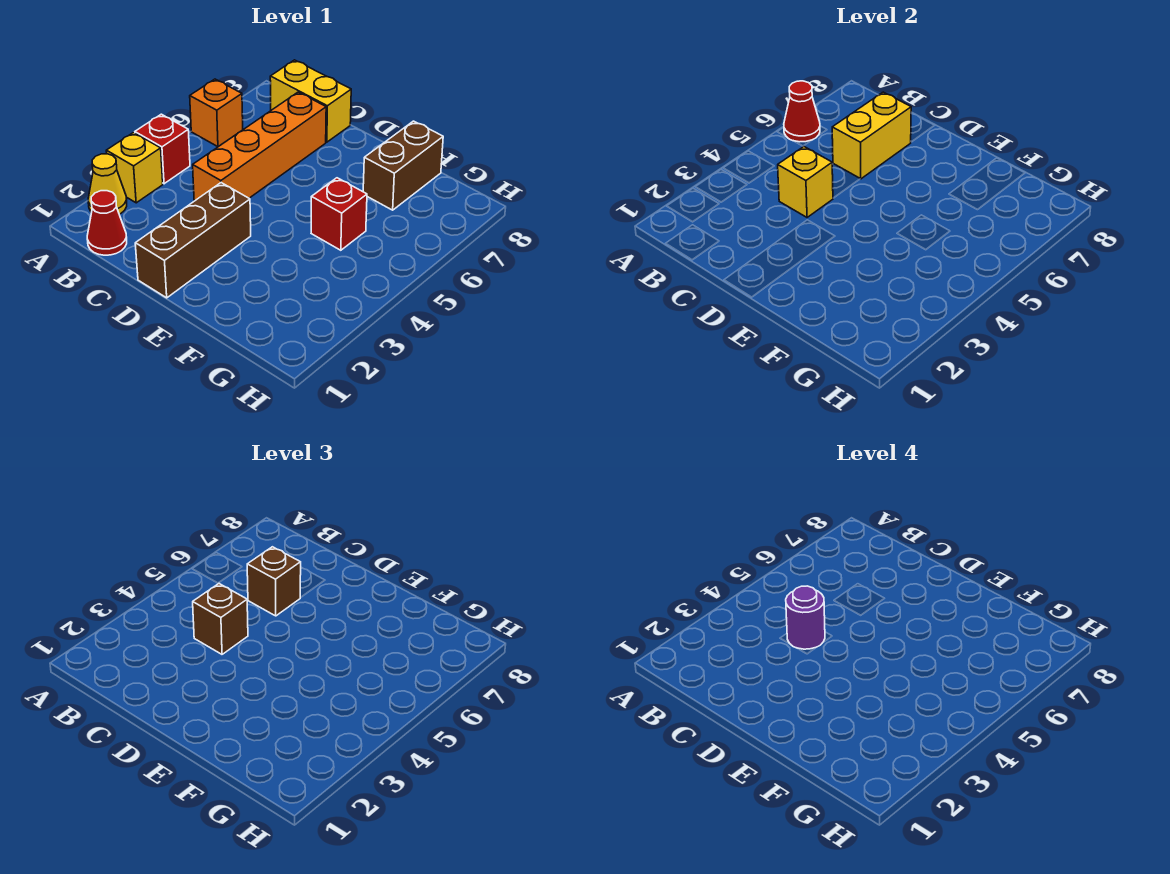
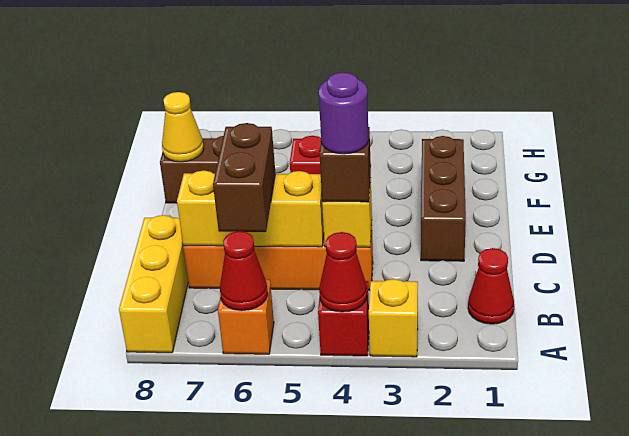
yellow cone A2 level 1 -> yellow cone F8 level 2
none -> red cone A4 level 2
yellow brick B8:C8 level 1 -> yellow brick A8:C8 level 1
yellow brick C6:C7 level 2 -> yellow brick C5:C7 level 2
brown brick C6 level 3 -> brown brick B6:C6 level 3
brown brick D1:D3 level 1 -> brown brick D2:F2 level 1

